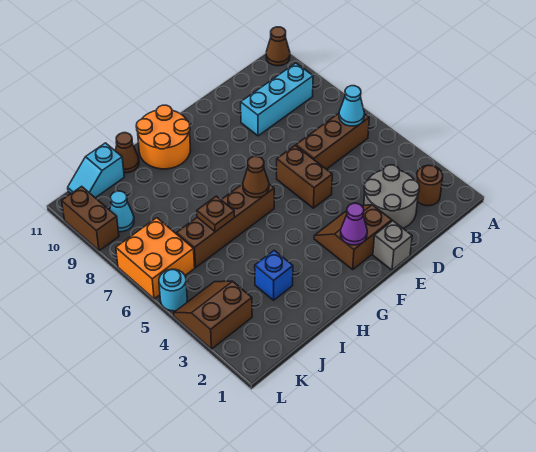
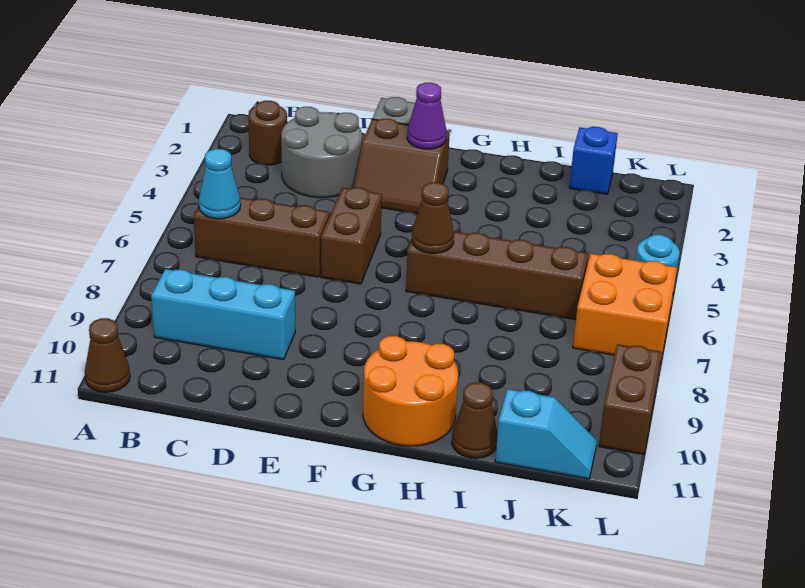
blue brick I3 level 1 -> blue brick J1 level 1
brown plate I6 level 2 -> none
brown slope K3:L4 level 1 top 3 -> none
cyan cone K9 level 1 -> none

